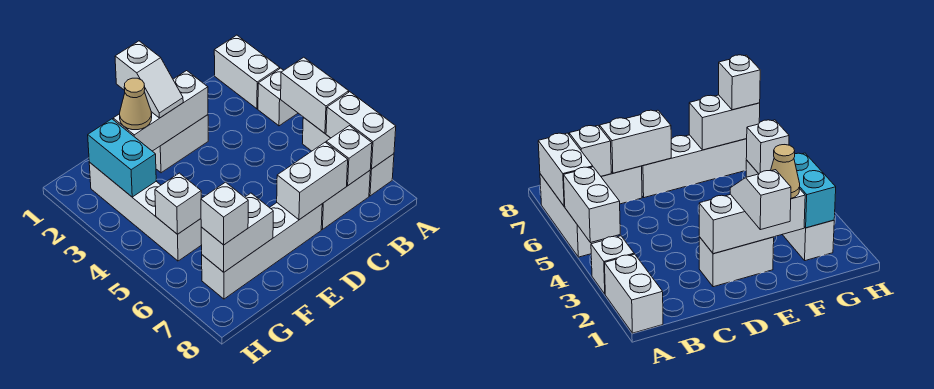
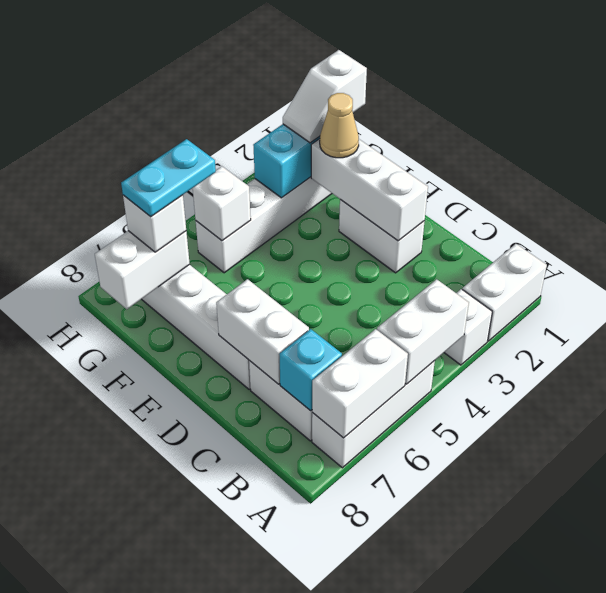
white brick B7 level 2 -> cyan brick B7 level 2
white slope E1:E2 level 3 top 1 -> white slope G1:G2 level 3 top 1
white brick F7:G7 level 2 -> white brick G7:G8 level 2
none -> cyan plate G6:G7 level 4

